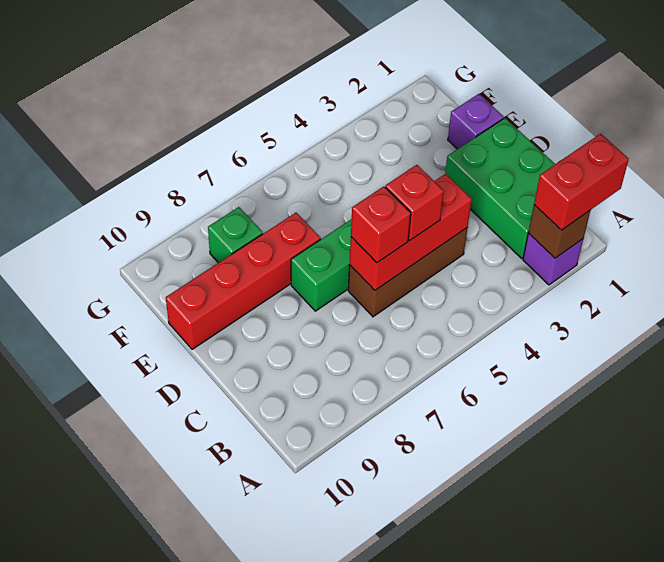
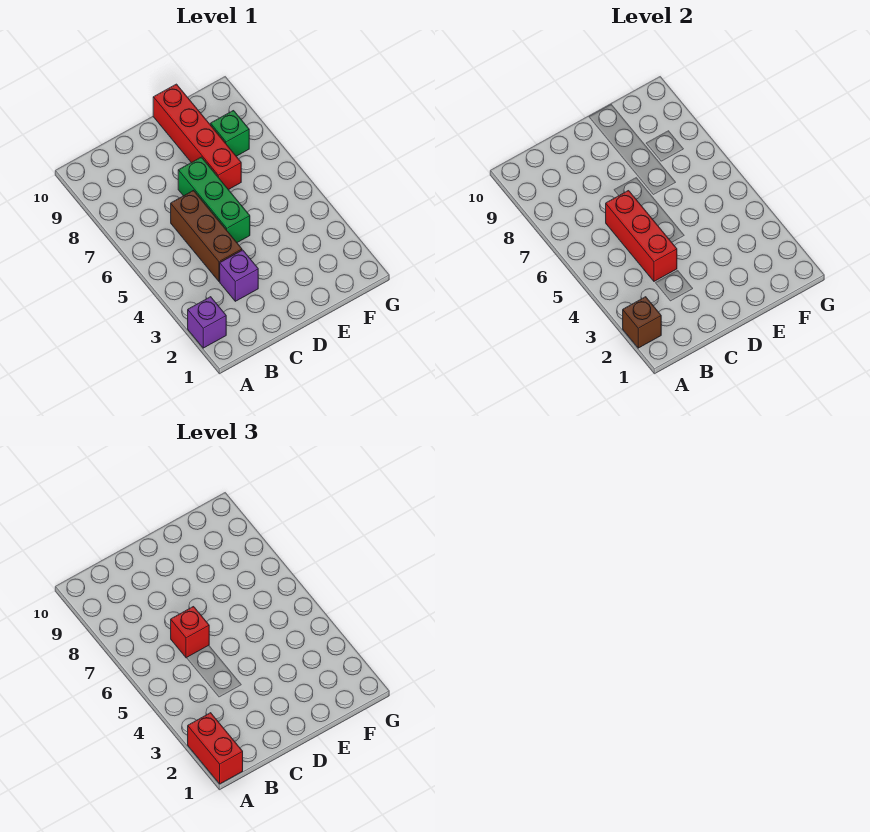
green brick B1:D2 level 1 -> none
red brick C5 level 3 -> none
purple brick E1 level 1 -> purple brick C3 level 1

